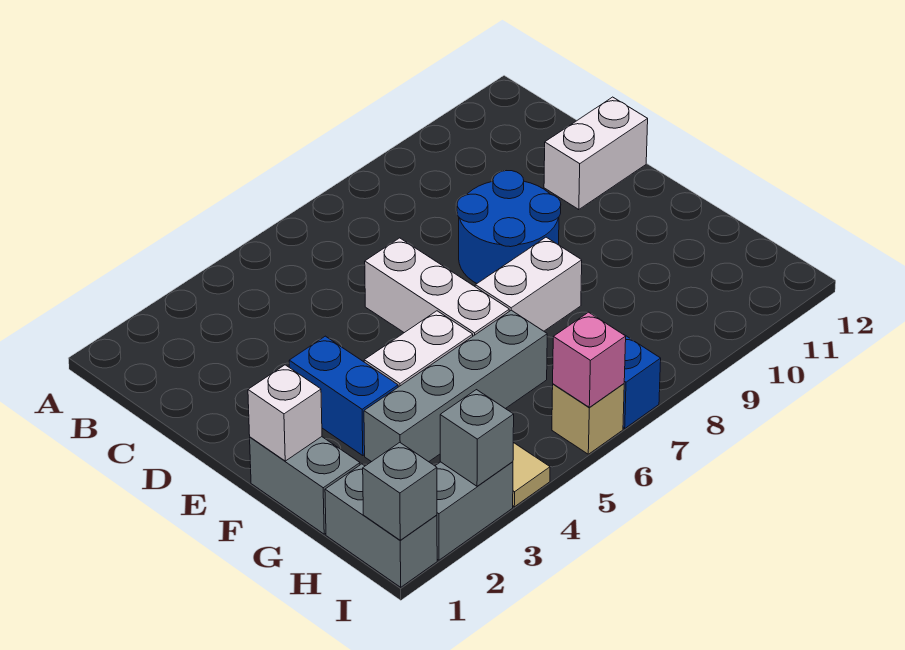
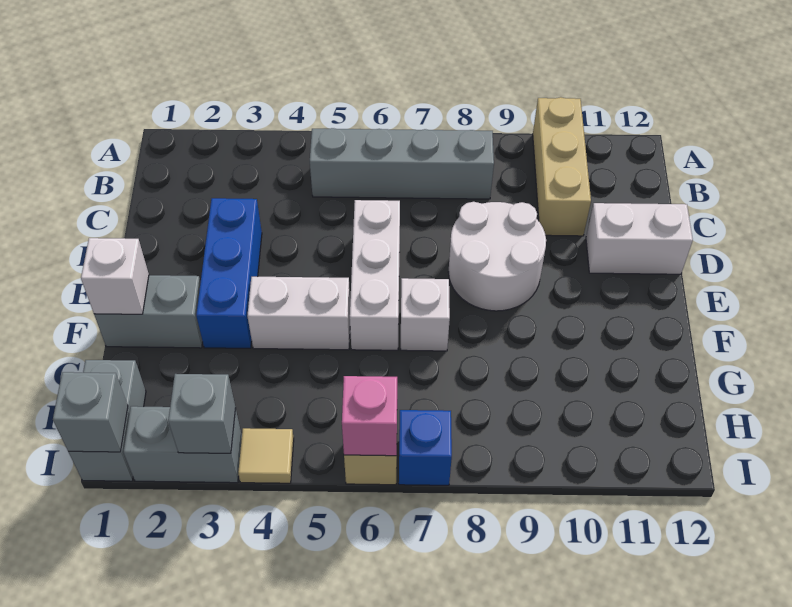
none -> tan brick A10:C10 level 1
blue round brick D8:E9 level 1 -> white round brick D8:E9 level 1
blue brick E3:F3 level 1 -> blue brick D3:F3 level 1
grey brick F1:G1 level 1 -> grey brick F1:F2 level 1
white brick F7:F8 level 1 -> white brick F7 level 1
grey brick G3:G6 level 1 -> grey brick B5:B8 level 1

